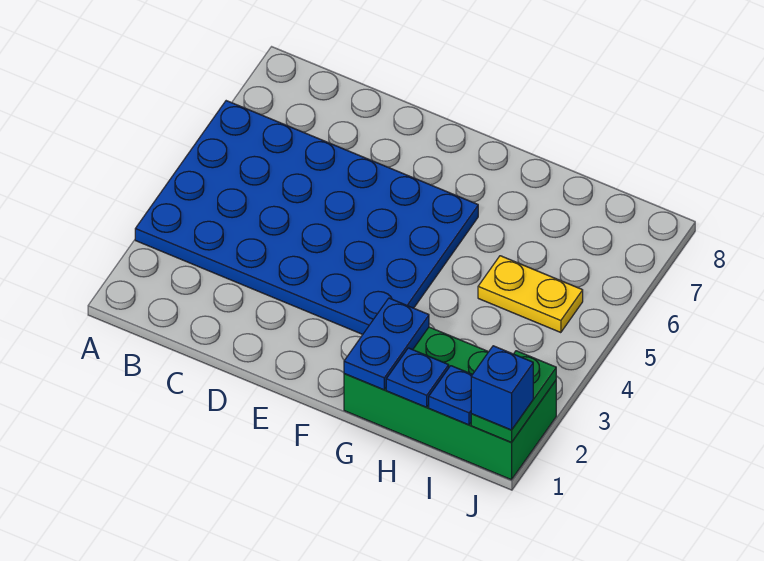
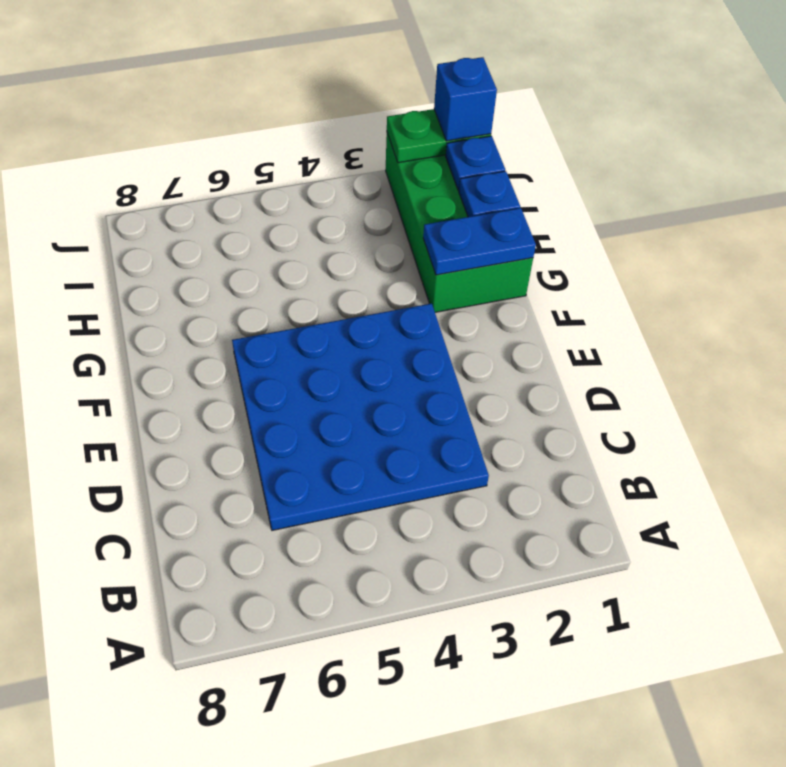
blue plate A3:F6 level 1 -> blue plate C3:F6 level 1
yellow plate H5:I5 level 1 -> none

